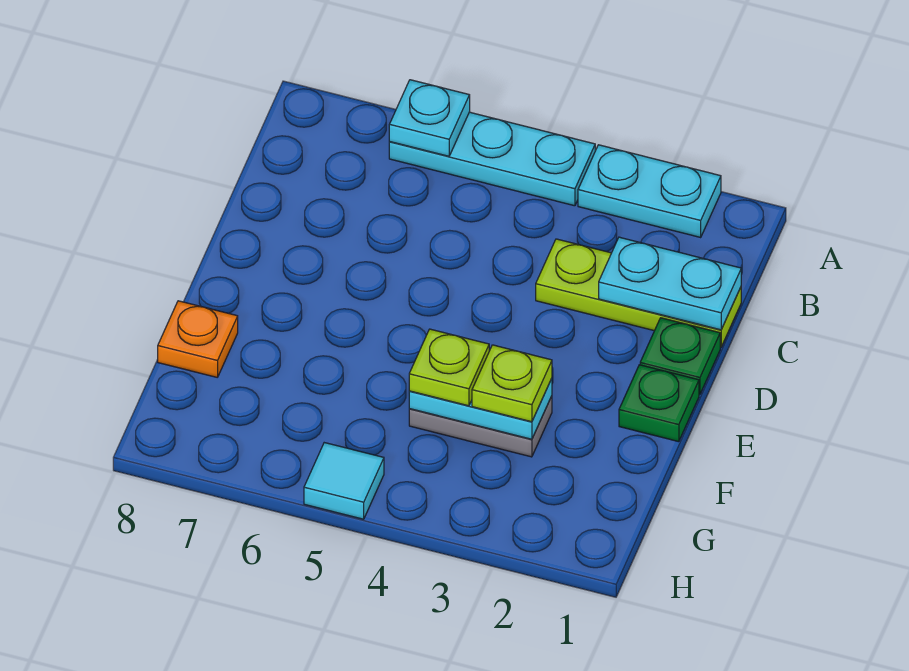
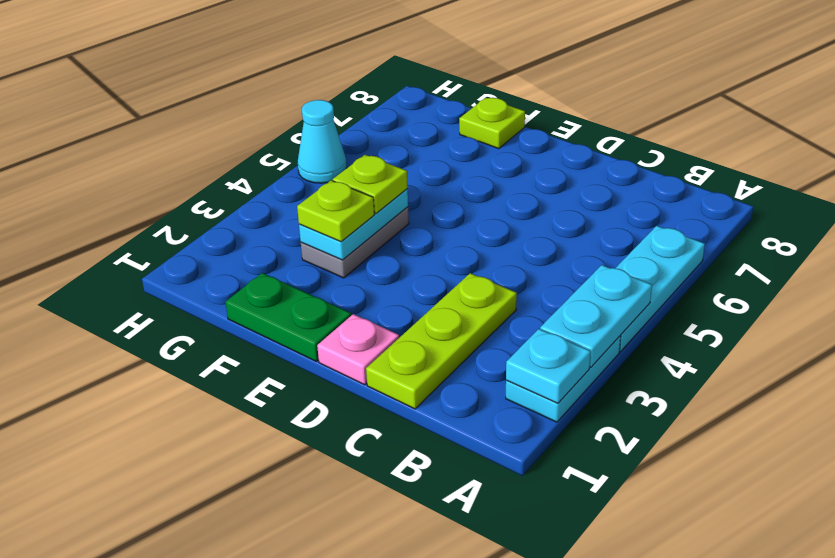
cyan plate A6 level 2 -> cyan plate A2 level 2
cyan plate C1:C2 level 2 -> cyan plate A3:A4 level 2
green plate D1 level 1 -> pink plate D1 level 1
green plate E1 level 1 -> green plate E1:F1 level 1
orange plate F8 level 1 -> lime plate F8 level 1
cyan tile H5 level 1 -> cyan cone H5 level 1

